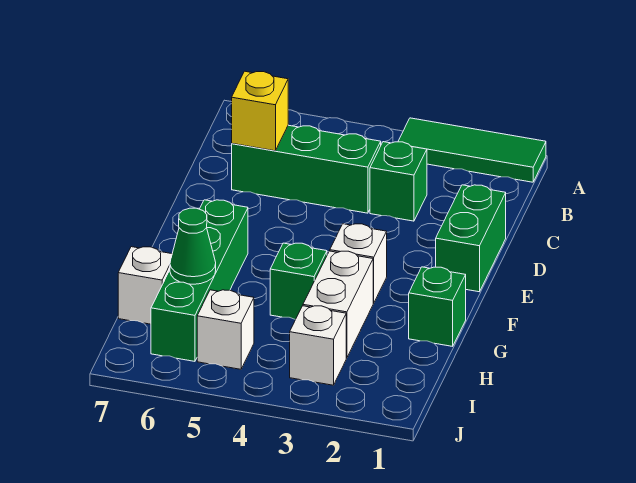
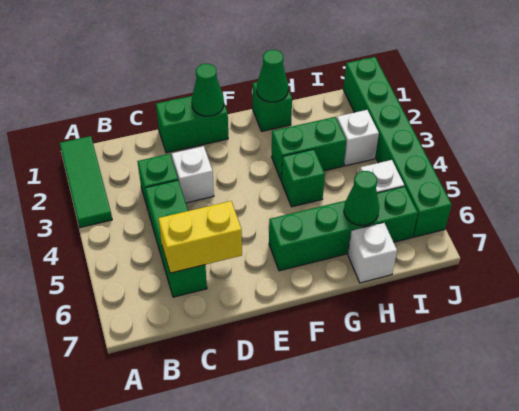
yellow brick C6 level 2 -> yellow brick C6:D6 level 2
none -> green cone E1 level 2
white brick F3 level 1 -> white brick D3 level 1
none -> green cone G1 level 2
white brick G3:H3 level 1 -> green brick G3:H3 level 1
none -> green brick J1:J6 level 1

